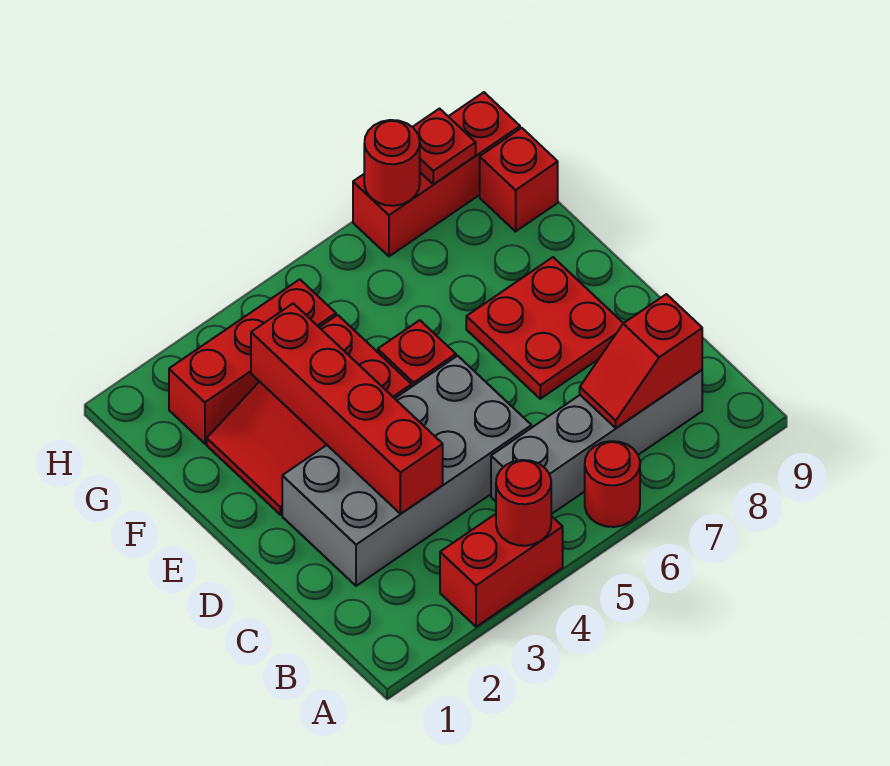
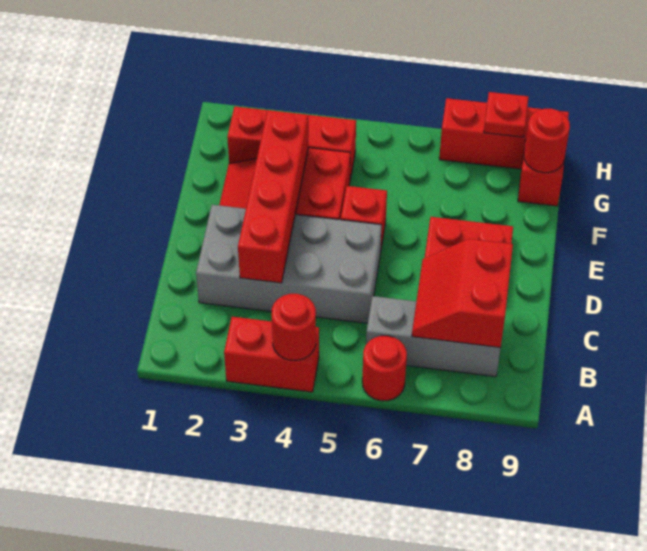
grey brick B5:B8 level 1 -> grey brick B6:B8 level 1
red slope B7:B8 level 2 top 8 -> red slope B7:C8 level 2 top 8
red round brick H7 level 2 -> red round brick G9 level 2

